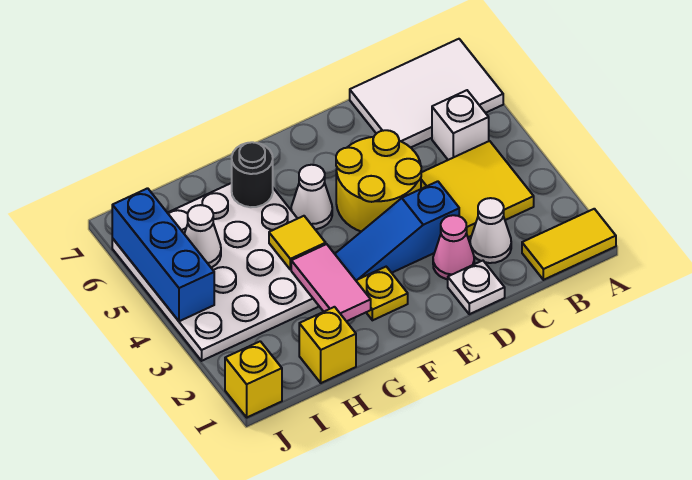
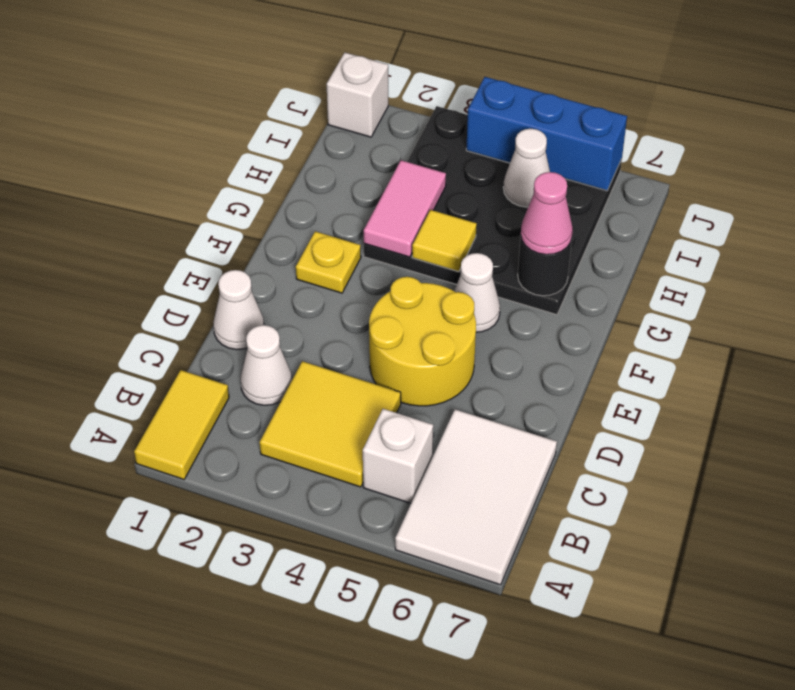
white plate D1 level 1 -> white cone D1 level 1
pink cone D2 level 1 -> pink cone G6 level 3
blue slope D3:F3 level 1 top D -> none
pink tile G2:G3 level 2 -> pink tile G3:H3 level 2
white plate G3:J6 level 1 -> black plate G3:J6 level 1
yellow brick H1 level 1 -> none
yellow brick J1 level 1 -> white brick J1 level 1

